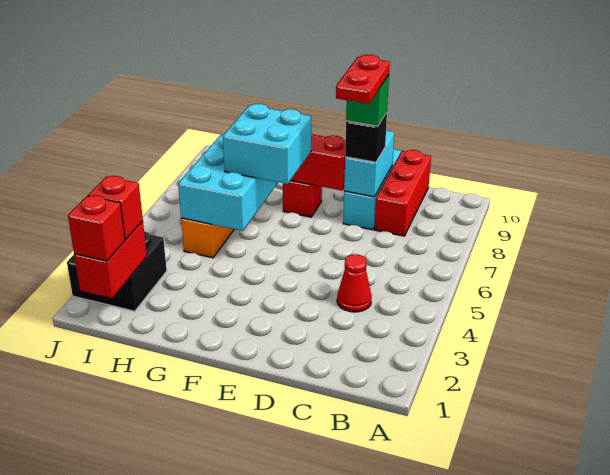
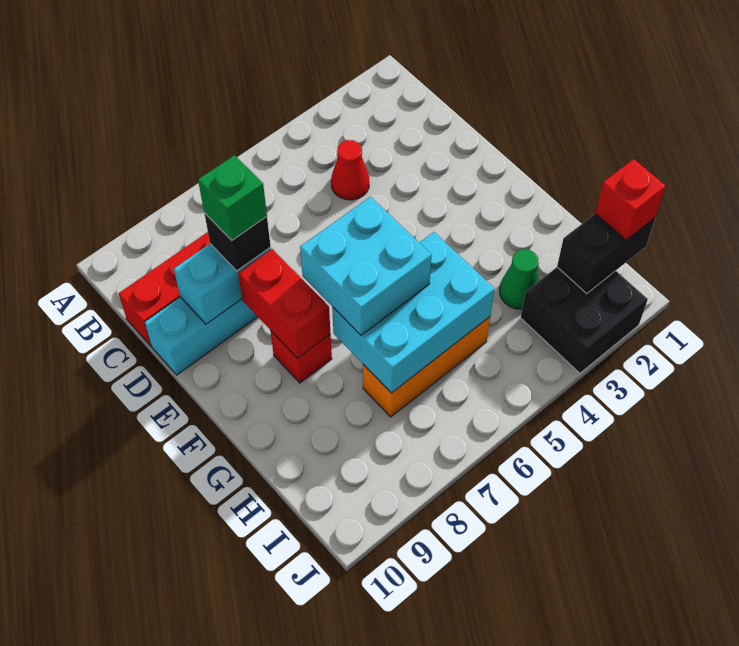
red plate D7:D8 level 5 -> none
none -> green cone H3 level 1
red brick I1:I2 level 2 -> black brick I1:I2 level 2
red brick I2 level 3 -> none

